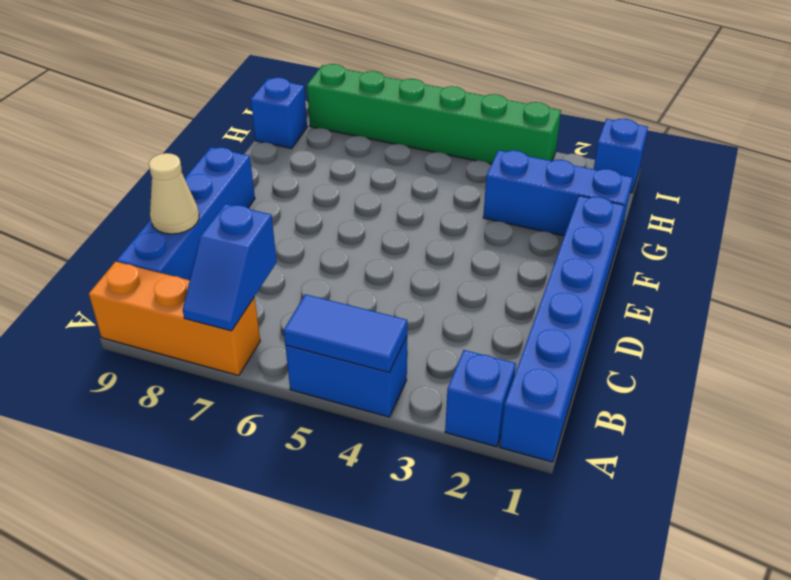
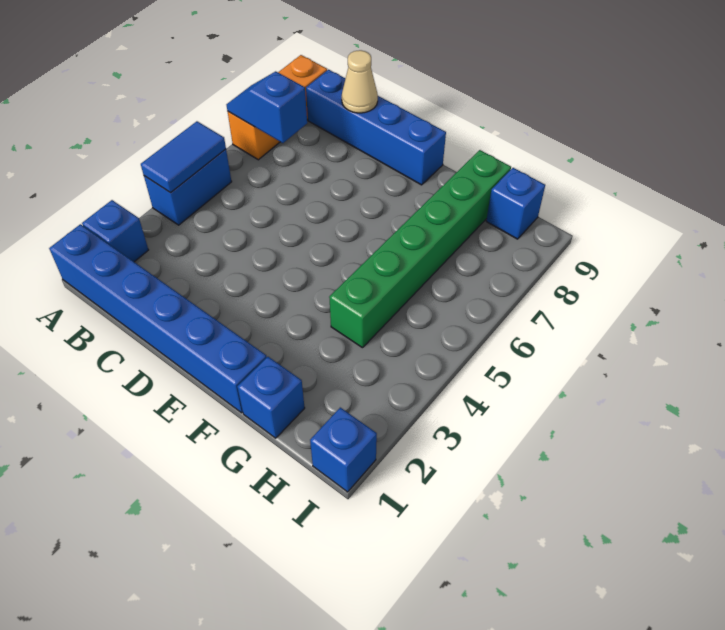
blue brick G1:G3 level 1 -> blue brick G1 level 1
green brick I3:I8 level 1 -> green brick G4:G9 level 1

